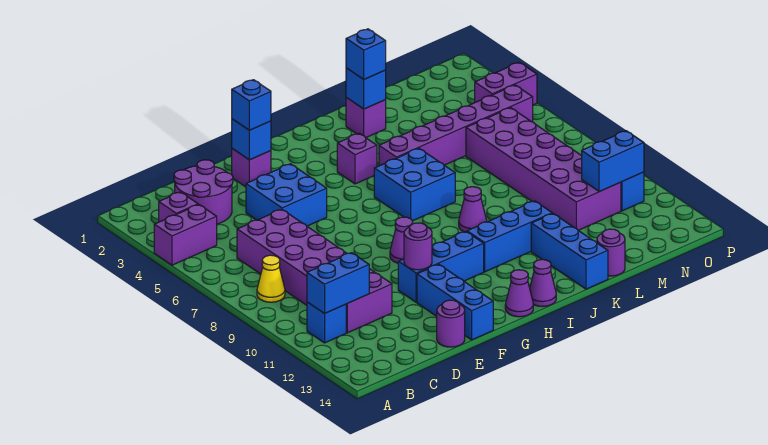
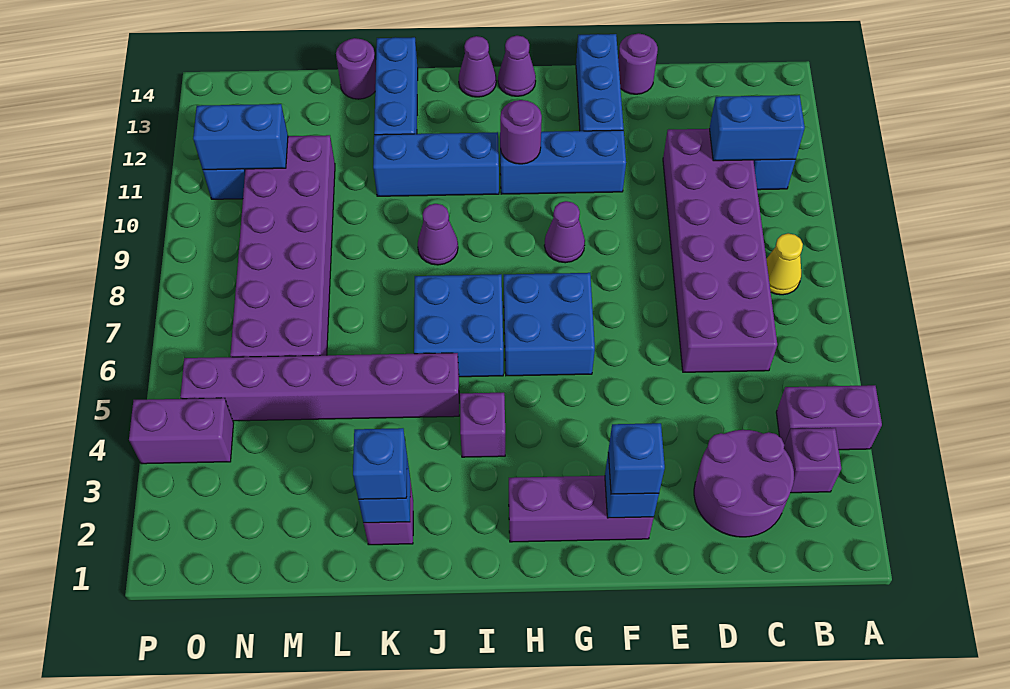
blue brick E4:F5 level 1 -> blue brick G6:H7 level 1
purple brick F2 level 1 -> purple brick F2:H2 level 1
purple round brick F11 level 2 -> purple round brick H11 level 2

